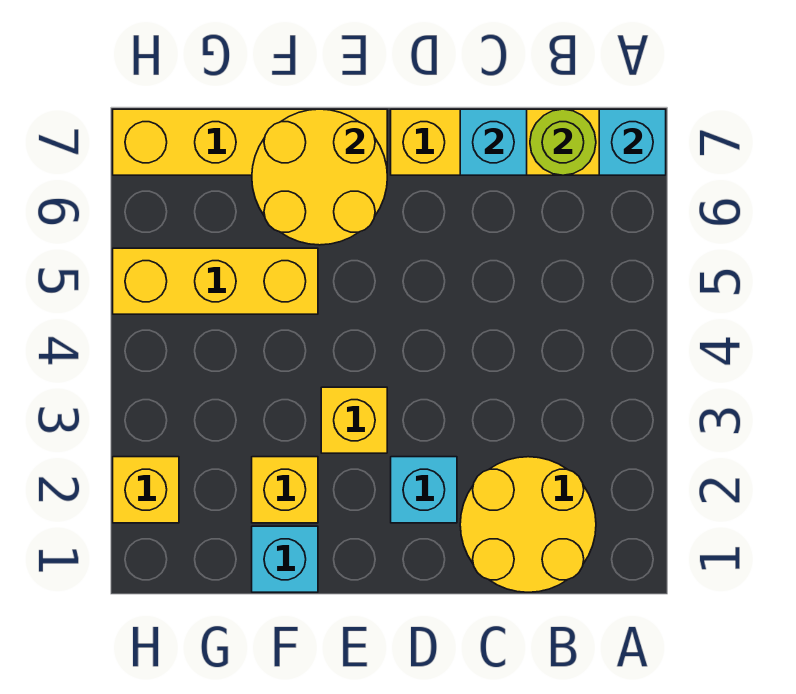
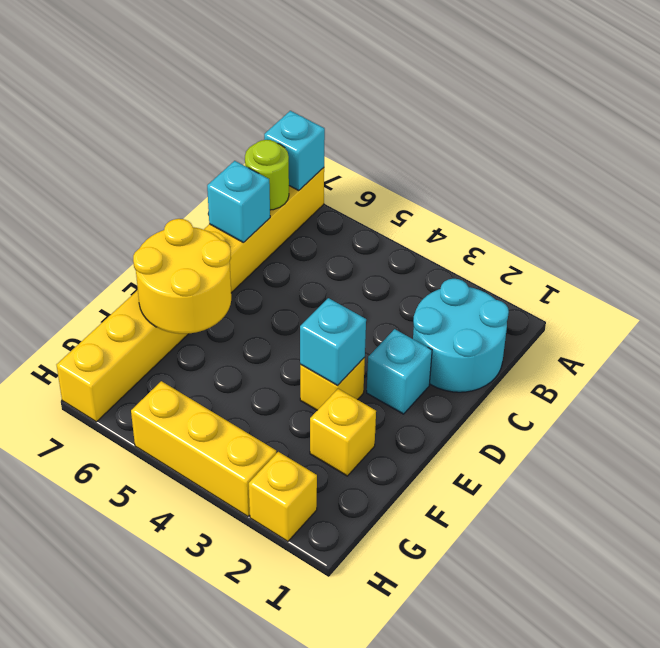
yellow round brick B1:C2 level 1 -> cyan round brick B1:C2 level 1
cyan brick F1 level 1 -> cyan brick E3 level 2
yellow brick F5:H5 level 1 -> yellow brick H3:H5 level 1

